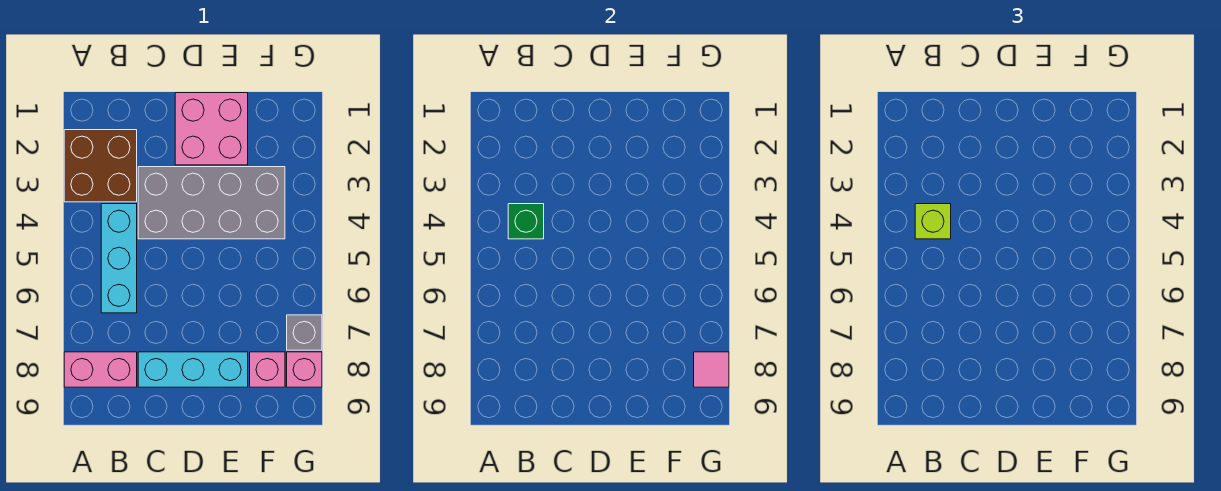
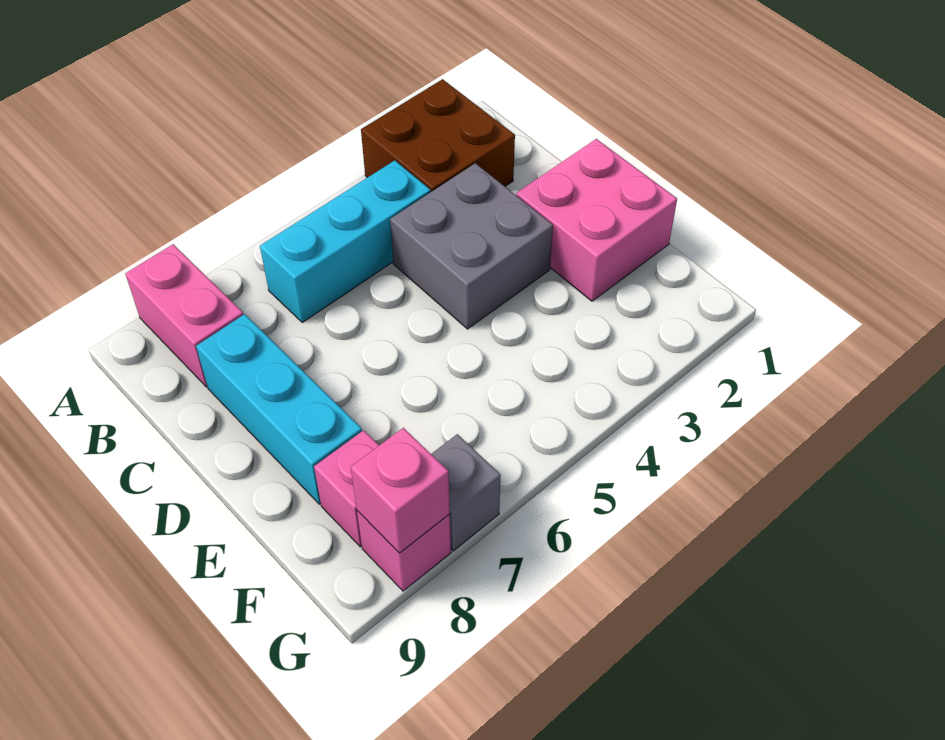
green brick B4 level 2 -> none
lime brick B4 level 3 -> none
grey brick C3:F4 level 1 -> grey brick C3:D4 level 1
pink tile G8 level 2 -> pink brick G8 level 2

